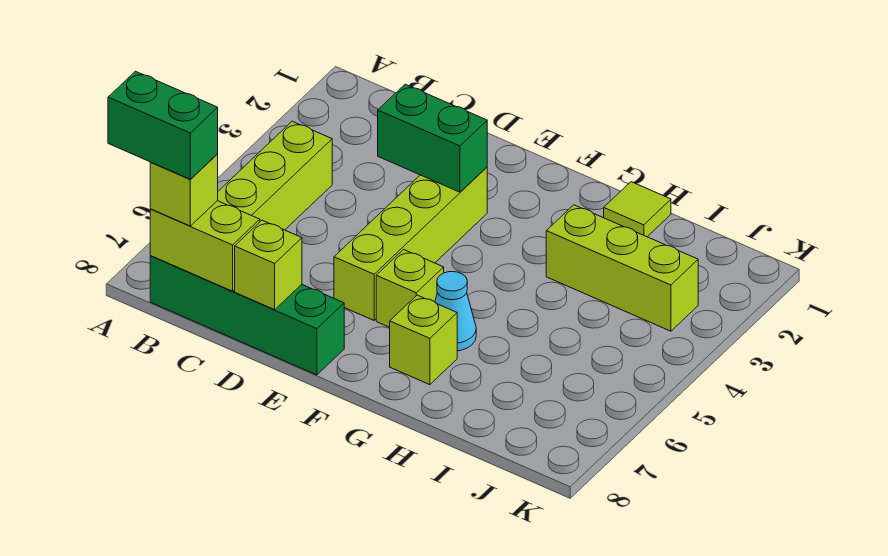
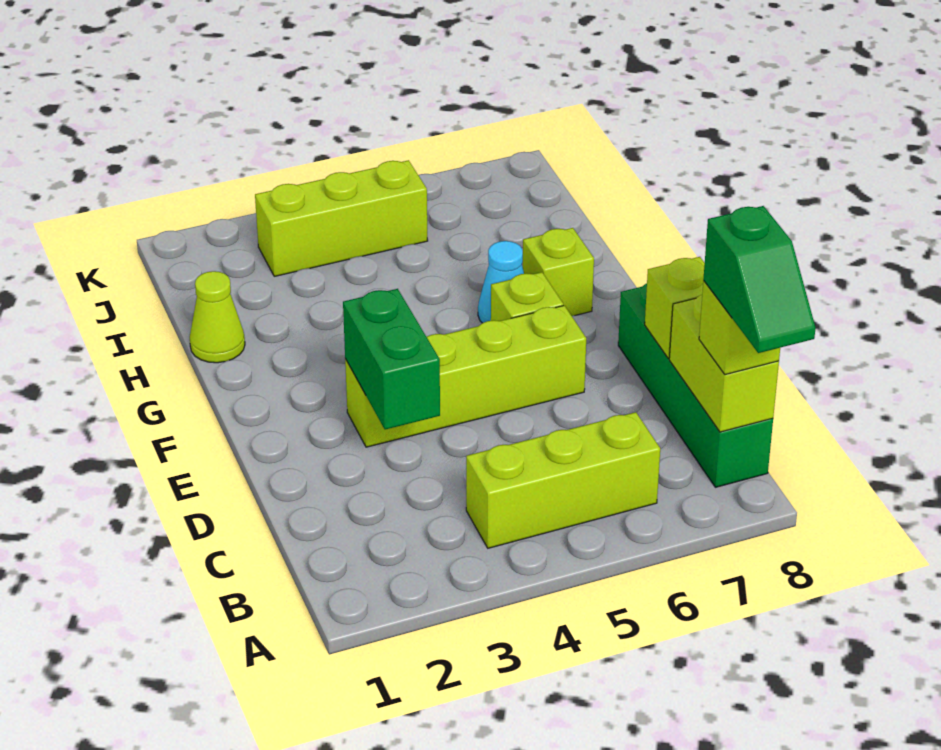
green brick A8:B8 level 4 -> green slope A8:B8 level 4 top B
lime tile H1 level 1 -> lime cone H1 level 1
lime brick H3:J3 level 1 -> lime brick J3:J5 level 1

